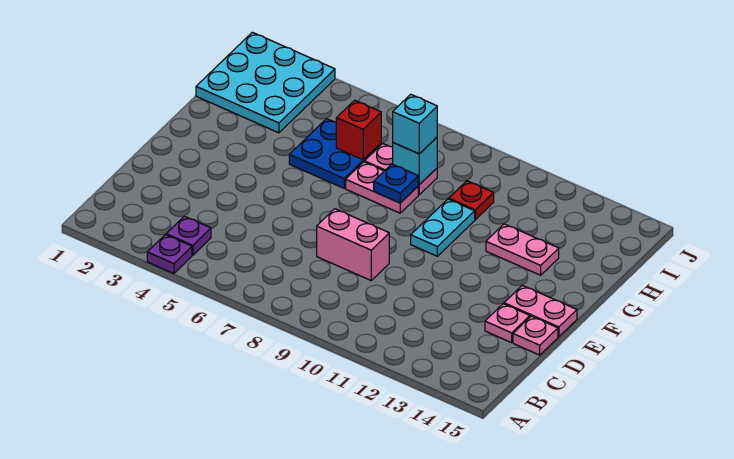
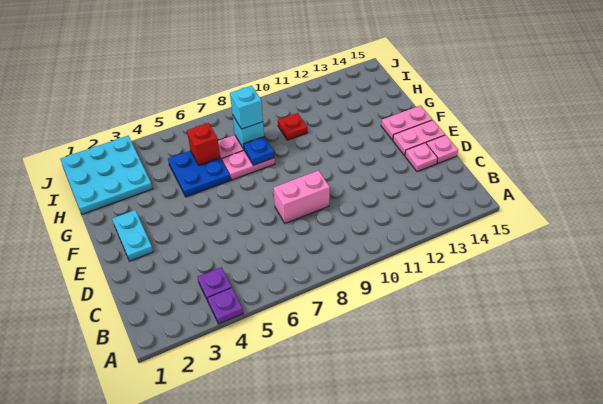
cyan plate F10:G10 level 1 -> cyan plate E2:F2 level 1
pink plate G12:G13 level 1 -> pink plate F14:F15 level 1

